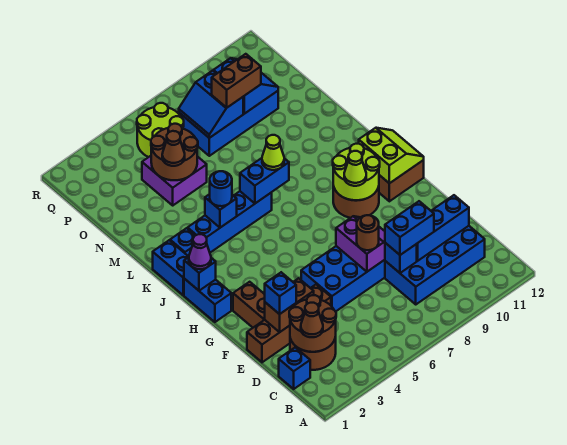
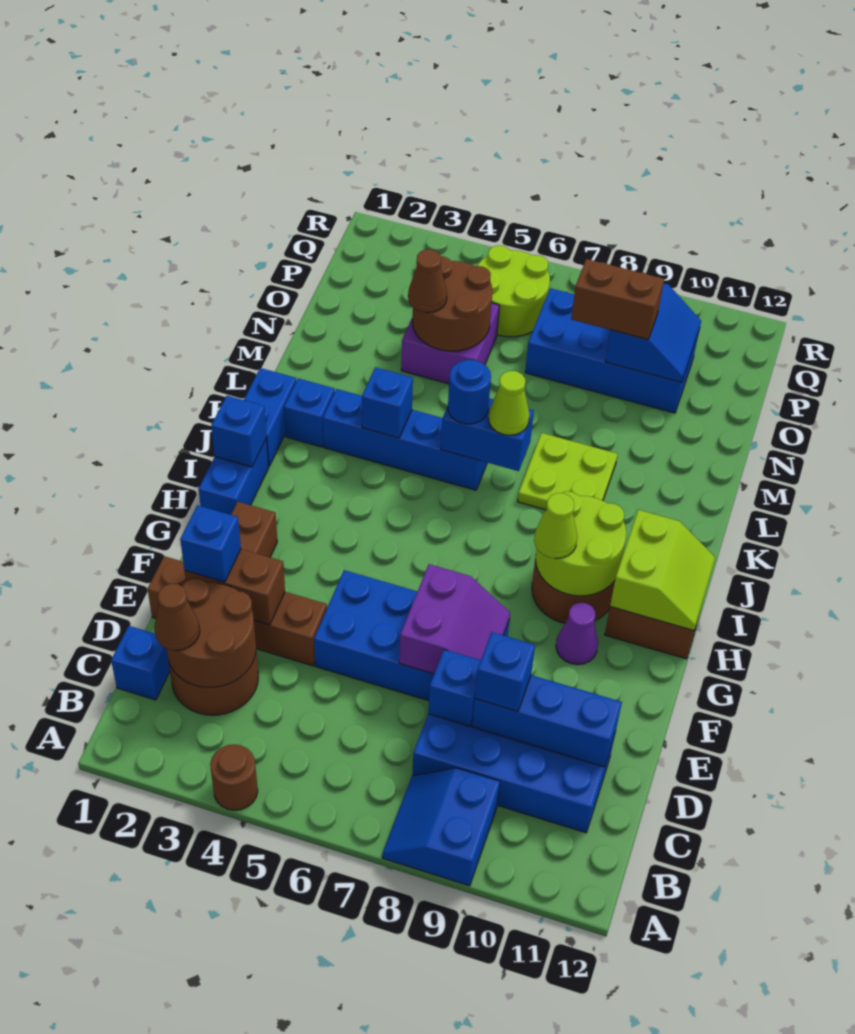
blue brick D8:D9 level 3 -> blue brick D9 level 3
brown round brick E7 level 3 -> brown round brick A4 level 1
purple cone I1 level 3 -> purple cone G10 level 1
blue round brick K4 level 3 -> blue round brick K6 level 3
none -> lime plate K8:L9 level 1
blue slope O7:P8 level 2 top 8 -> blue slope A8:B9 level 1 top 9

